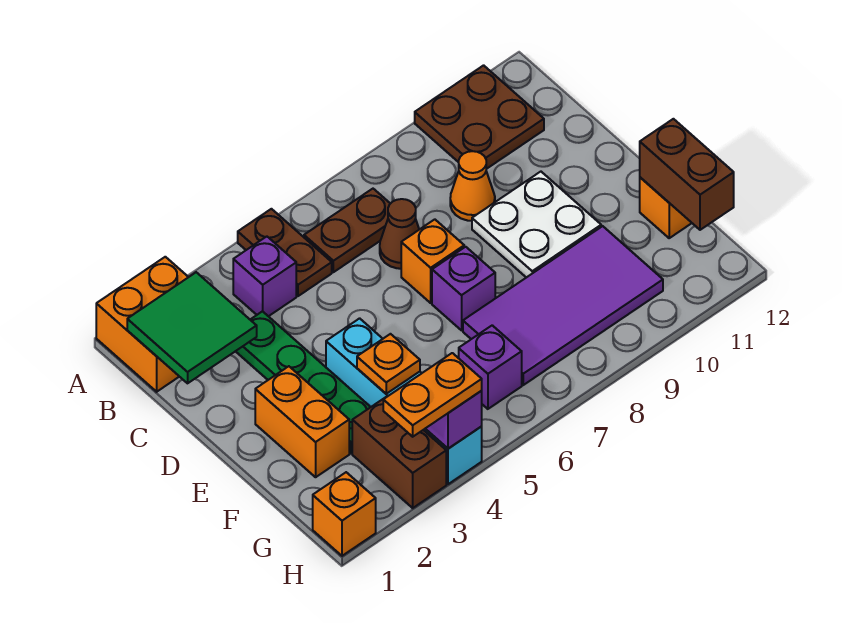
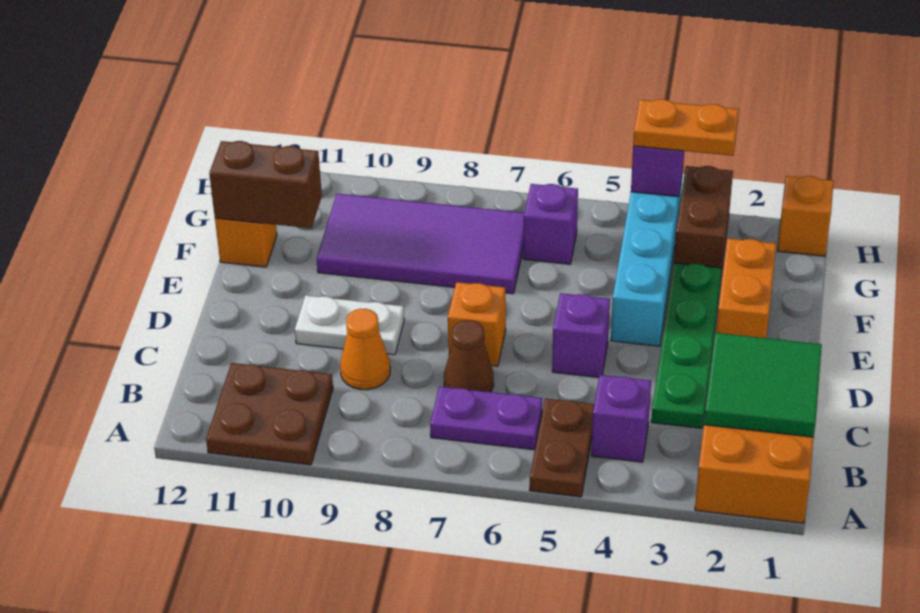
brown plate B6:B7 level 1 -> purple plate B6:B7 level 1
white plate D9:E10 level 1 -> white plate D9:D10 level 1
purple brick E7 level 1 -> purple brick D5 level 1
orange plate F4 level 2 -> none
brown brick F12:G12 level 2 -> brown brick F11:F12 level 2

